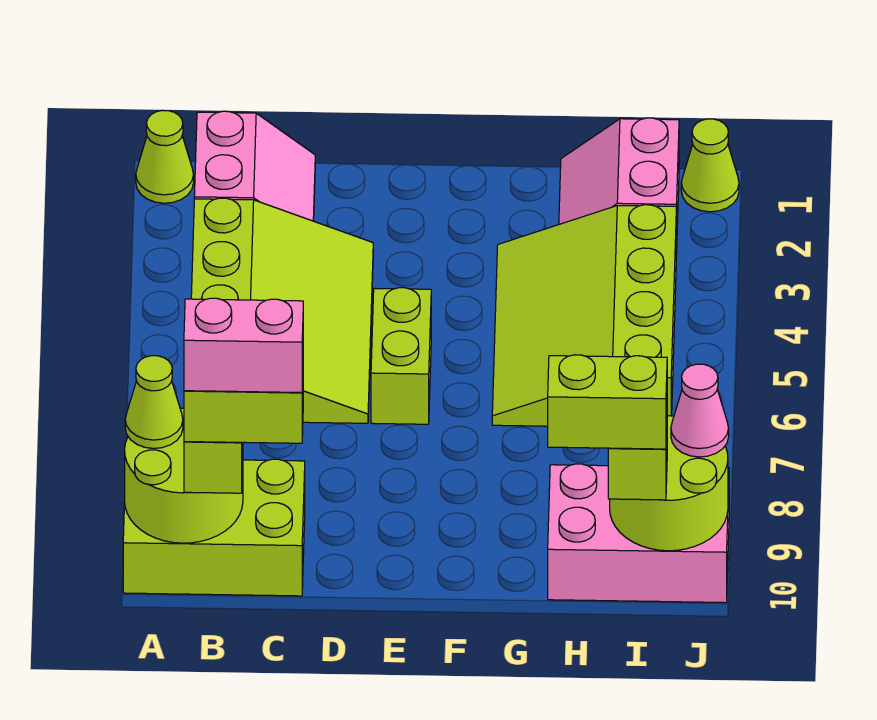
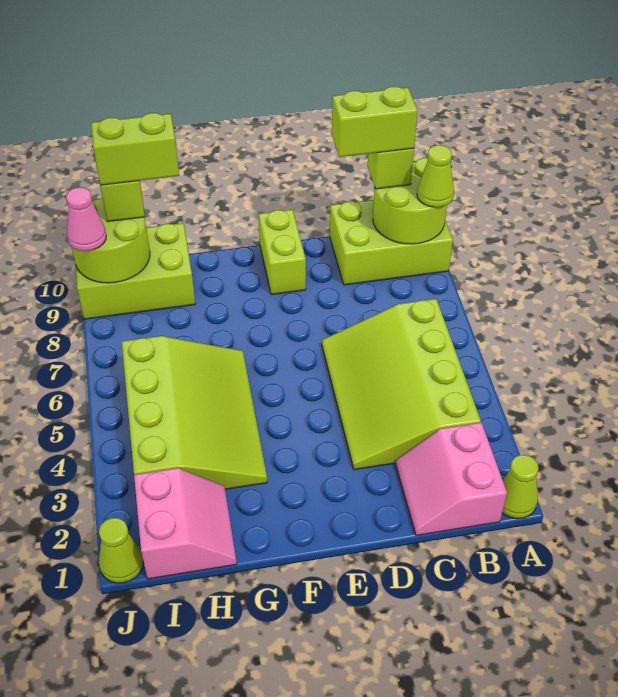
pink brick B10:C10 level 5 -> none
lime brick E5:E6 level 1 -> lime brick E9:E10 level 1
pink brick H9:J10 level 1 -> lime brick H9:J10 level 1

